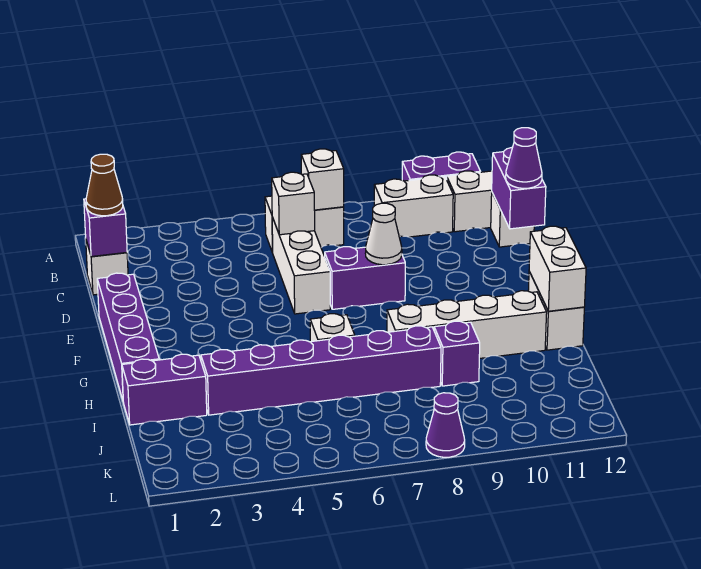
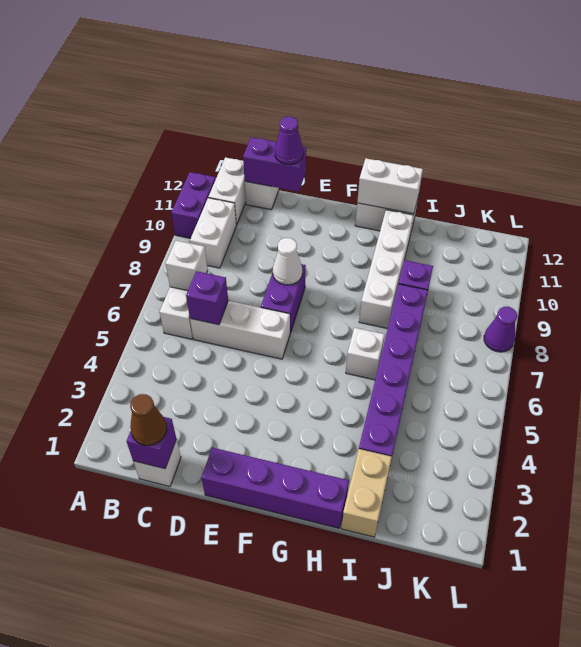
white brick C6 level 2 -> purple brick C6 level 2
purple brick I1:I2 level 1 -> tan brick I1:I2 level 1

